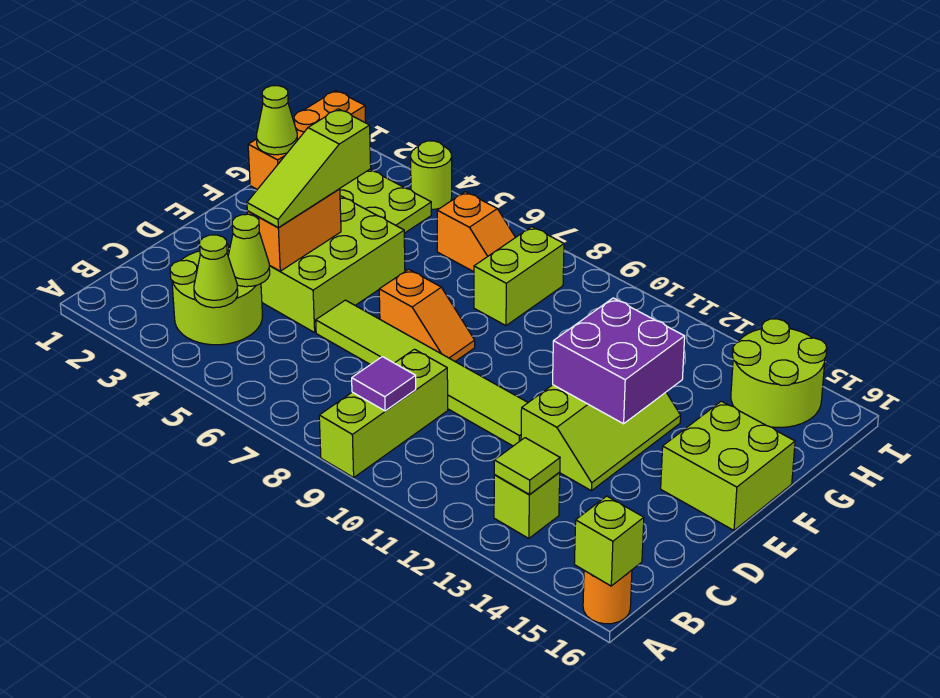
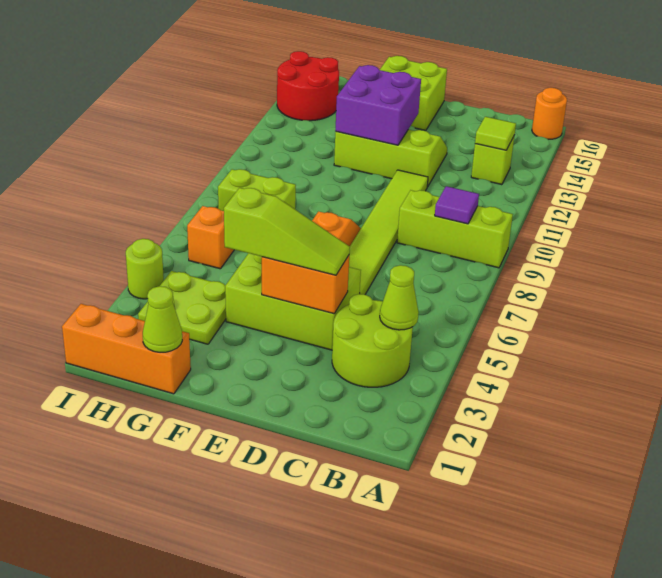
lime brick A16 level 2 -> none
lime cone C4 level 2 -> none
lime round brick H14:I15 level 1 -> red round brick H14:I15 level 1

